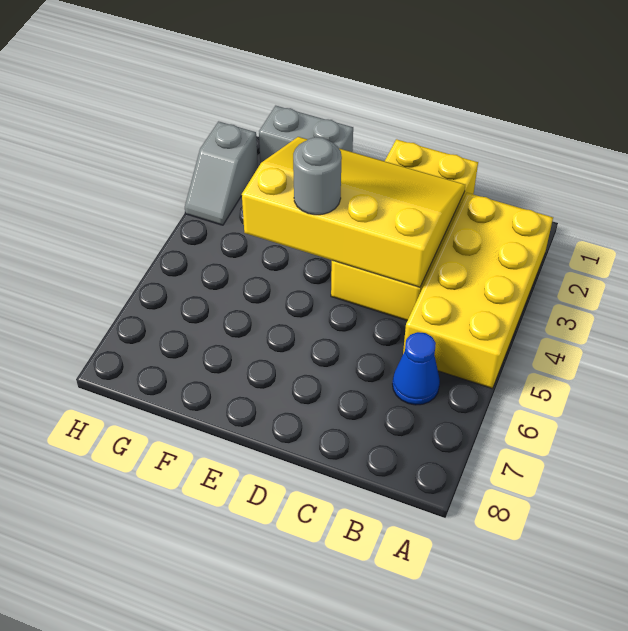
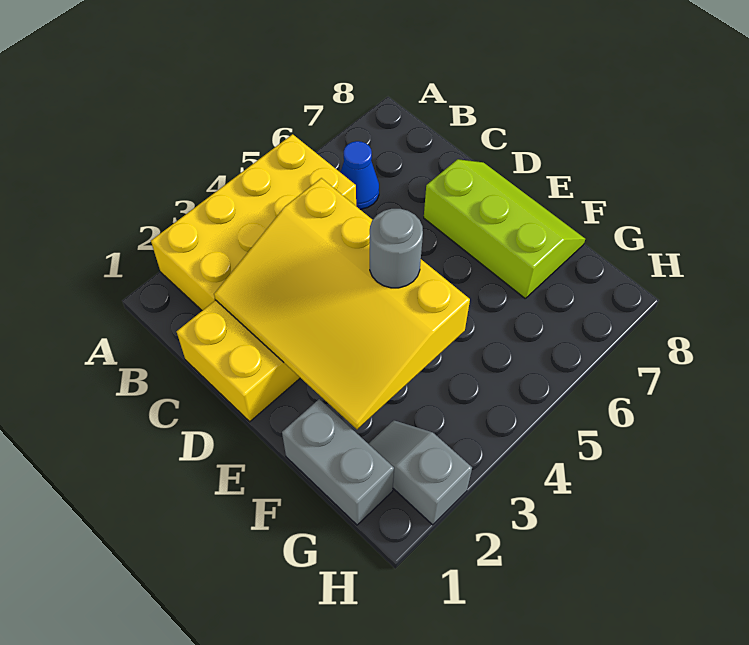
none -> lime slope D7:F8 level 1 top 7
grey slope H2:H3 level 1 top 2 -> grey slope G2:H2 level 1 top H

